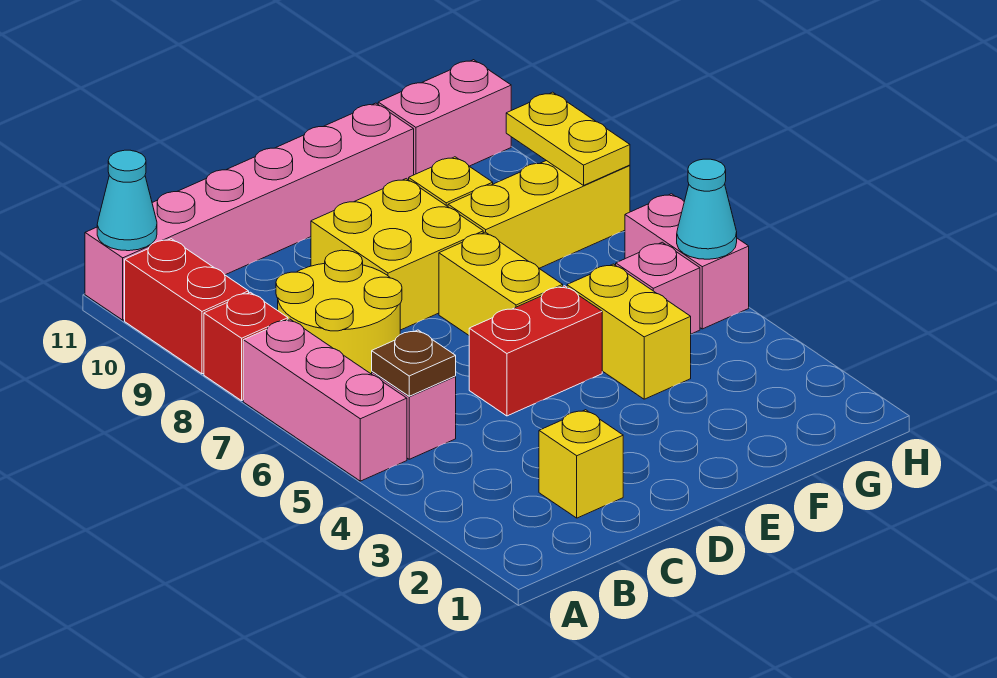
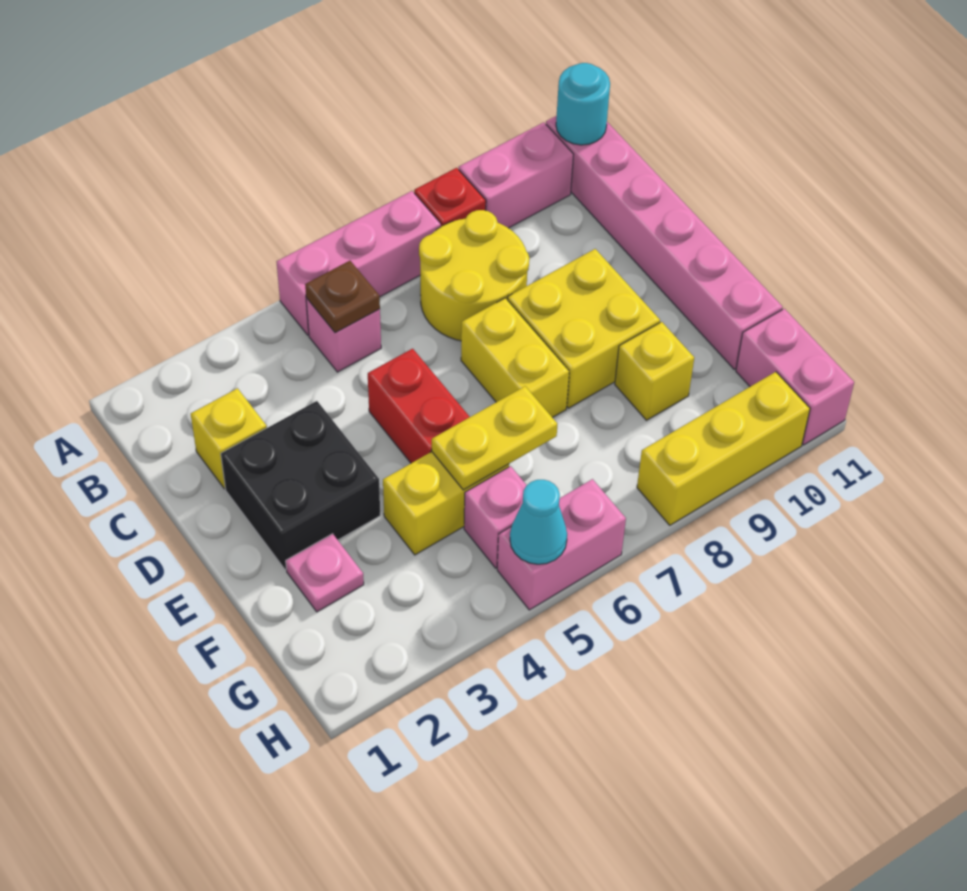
red brick A9:A10 level 1 -> pink brick A9:A10 level 1
cyan cone A11 level 2 -> cyan round brick A11 level 2
none -> black brick D2:E3 level 1
yellow brick E6:E7 level 1 -> yellow brick D7:E7 level 1
none -> pink plate F2 level 1
yellow brick F8:H8 level 1 -> yellow brick H8:H10 level 1
yellow plate H8:H9 level 2 -> yellow plate F5:F6 level 2

